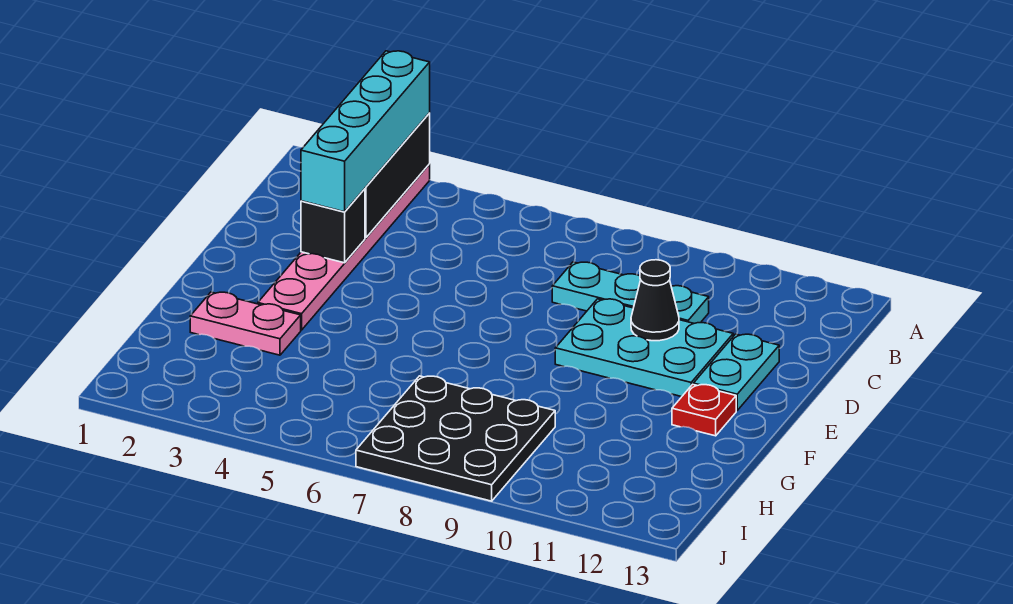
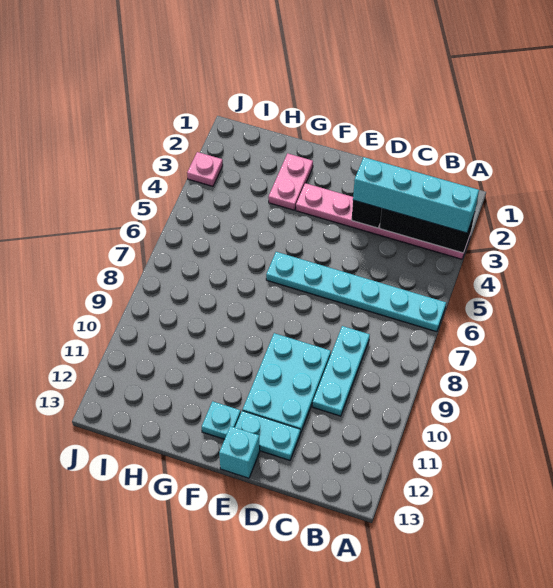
none -> cyan plate A6:F6 level 1
black cone D10 level 2 -> none
none -> cyan brick E13 level 1
red plate F12 level 1 -> cyan plate F12 level 1
black plate H7:J9 level 1 -> none
none -> pink plate J3 level 1

